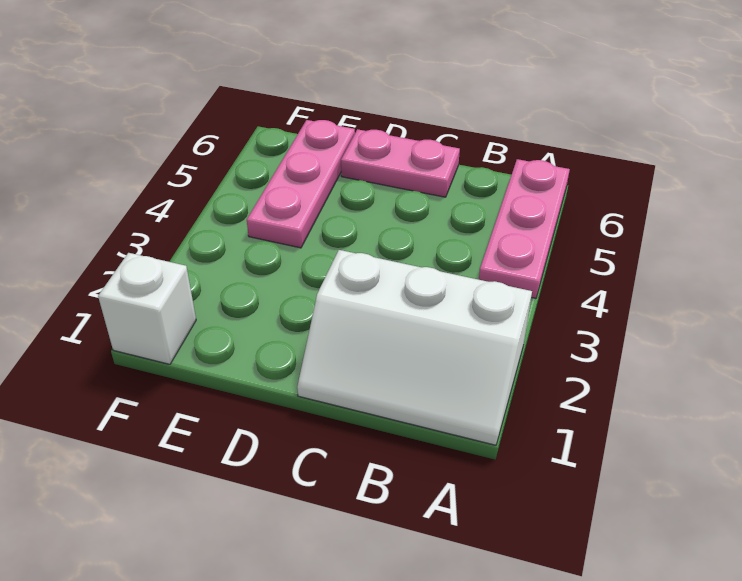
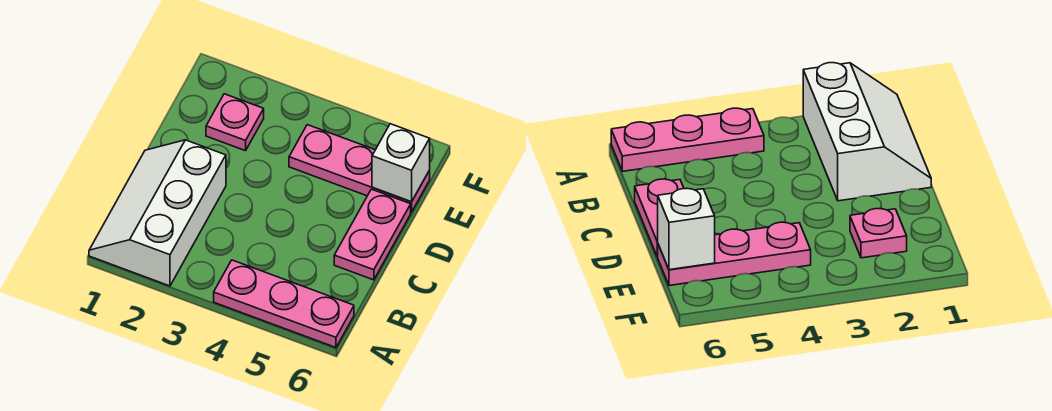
none -> pink plate E2 level 1
white brick F1 level 1 -> white brick E6 level 2

